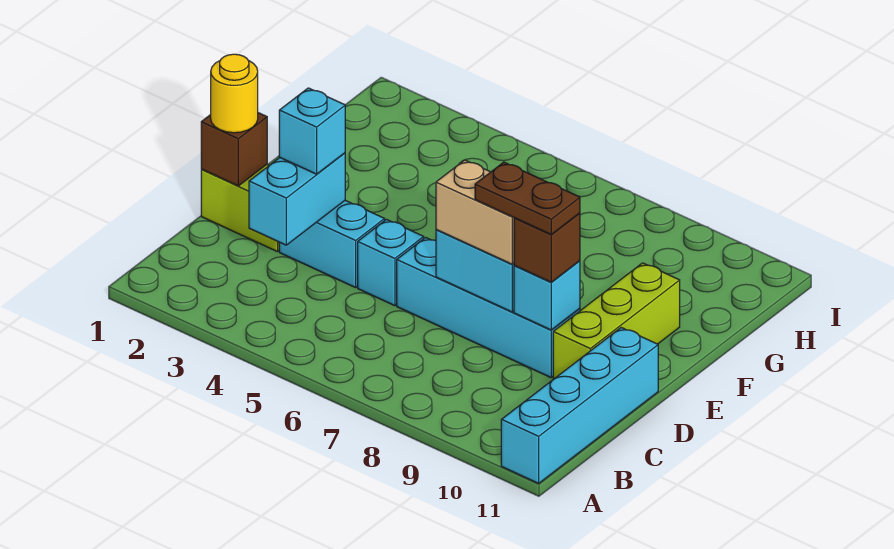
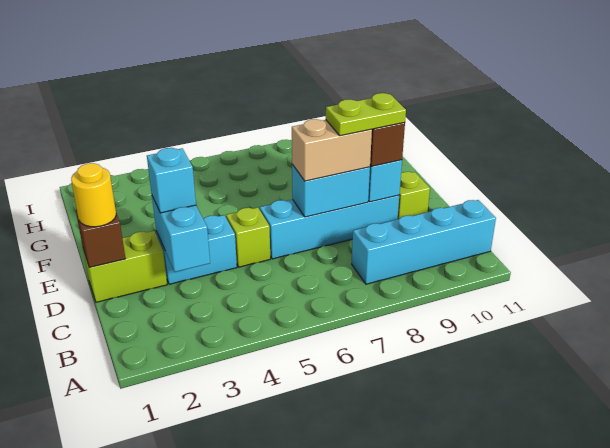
cyan brick A11:D11 level 1 -> cyan brick B8:B11 level 1
cyan brick D5 level 1 -> lime brick D5 level 1
brown plate D8:D9 level 4 -> lime plate D8:D9 level 4
lime brick D10:F10 level 1 -> lime brick D10 level 1

